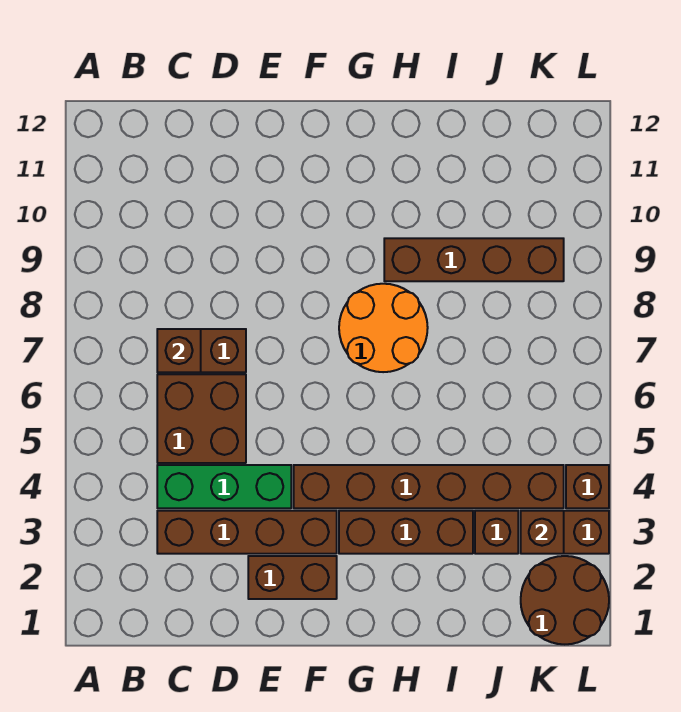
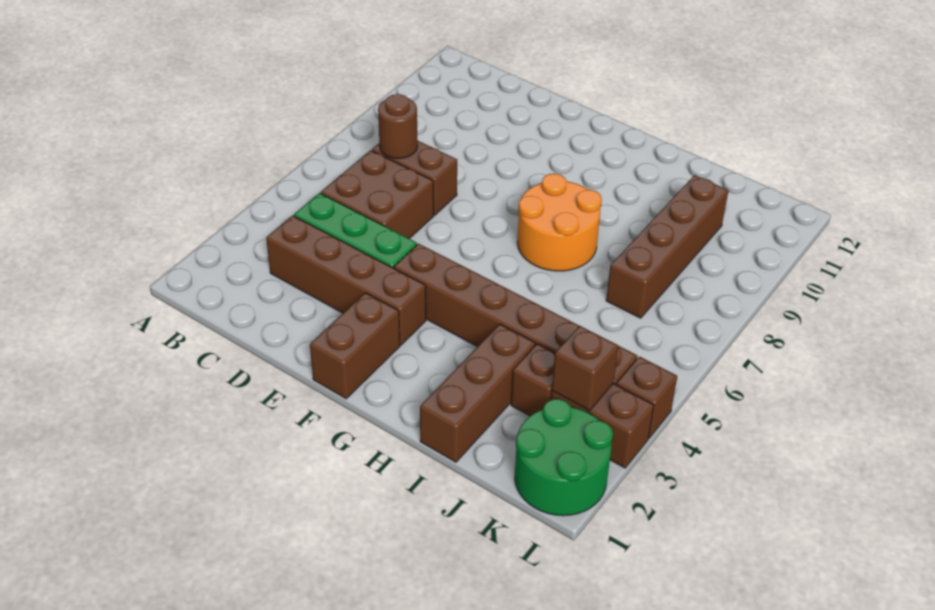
brown brick C7 level 2 -> brown round brick C7 level 2
brown brick E2:F2 level 1 -> brown brick F1:F2 level 1
brown brick G3:I3 level 1 -> brown brick I1:I3 level 1
brown brick H9:K9 level 1 -> brown brick J7:J10 level 1
brown round brick K1:L2 level 1 -> green round brick K1:L2 level 1

